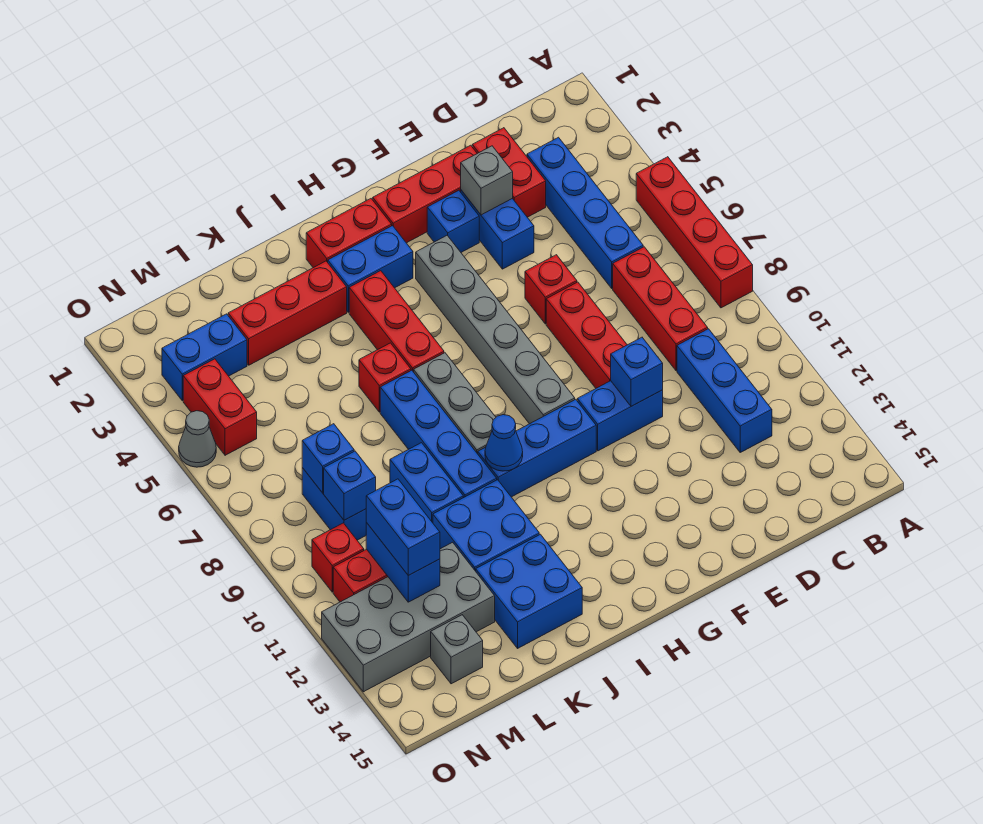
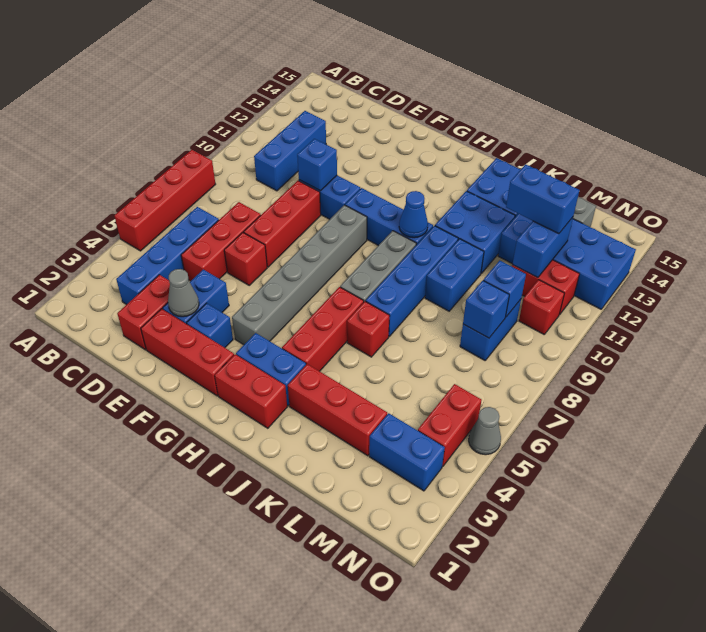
red brick C7:C9 level 1 -> red brick D5:D7 level 1
grey brick E3 level 2 -> grey cone E3 level 2
grey brick L12:O13 level 1 -> blue brick L12:O13 level 1
blue brick M11:M12 level 3 -> blue brick L12:M12 level 3

